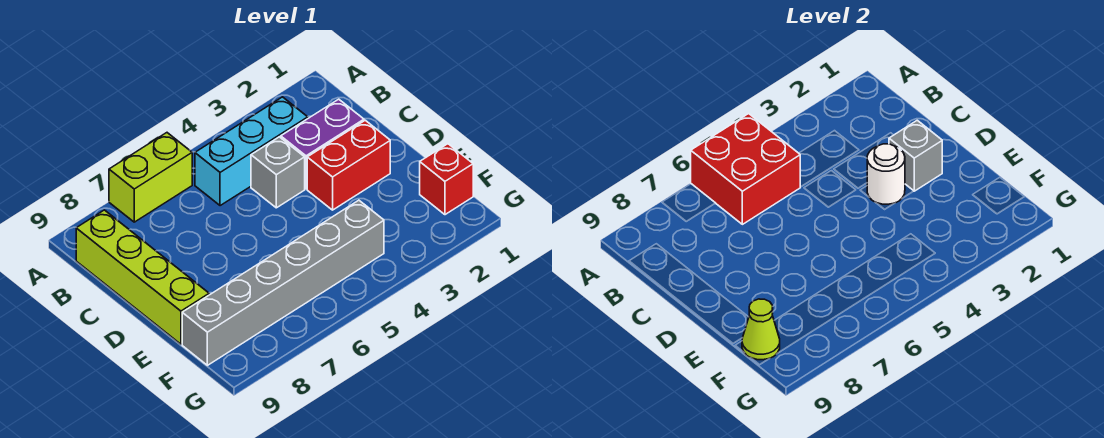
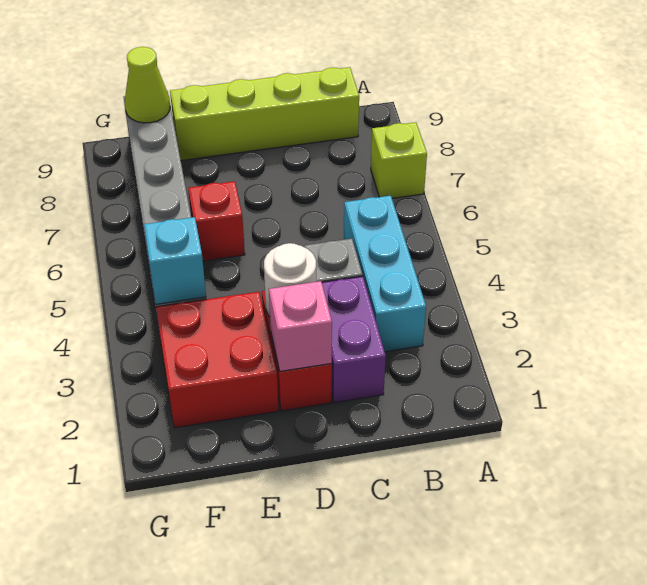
red brick A5:B6 level 2 -> red brick E2:F3 level 1
lime brick A6:A7 level 1 -> lime brick A7 level 1
grey brick D2 level 2 -> pink brick D2 level 2
red brick F1 level 1 -> red brick E6 level 1
none -> cyan brick F4 level 2

